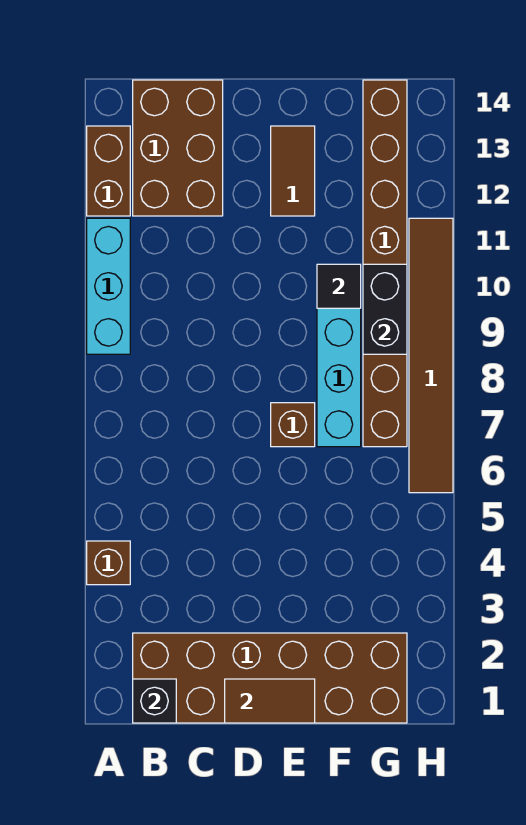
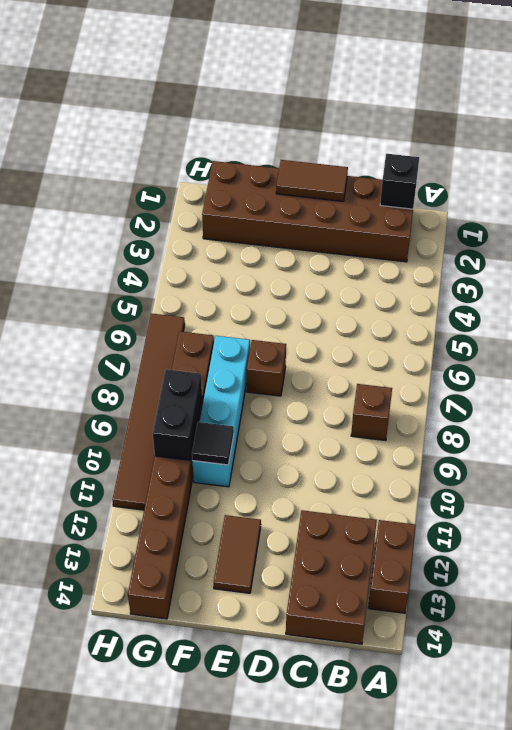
brown brick A4 level 1 -> brown brick B8 level 1
cyan brick A9:A11 level 1 -> none

